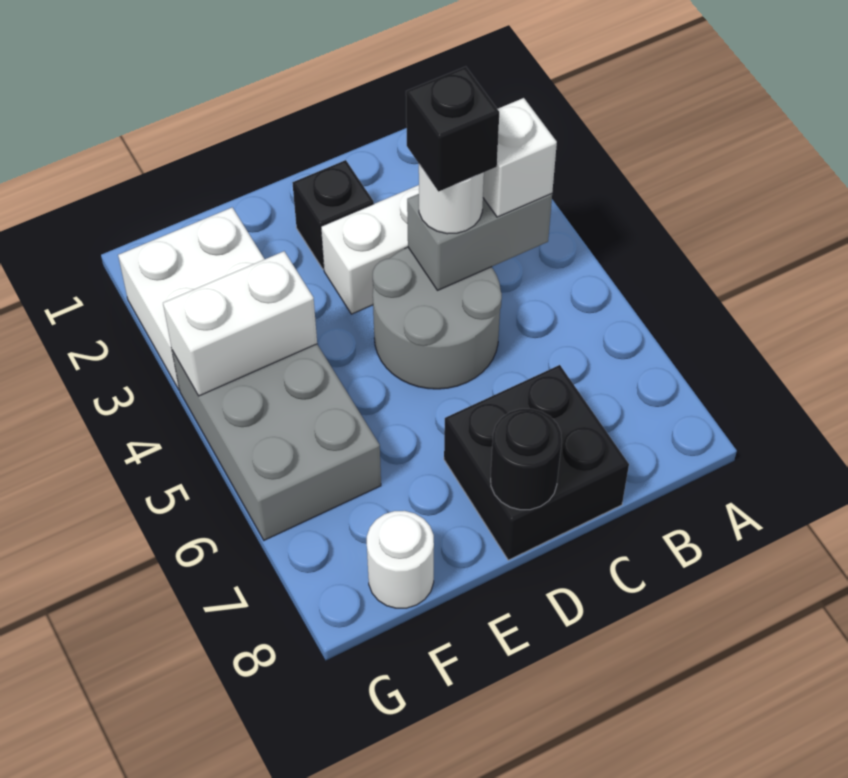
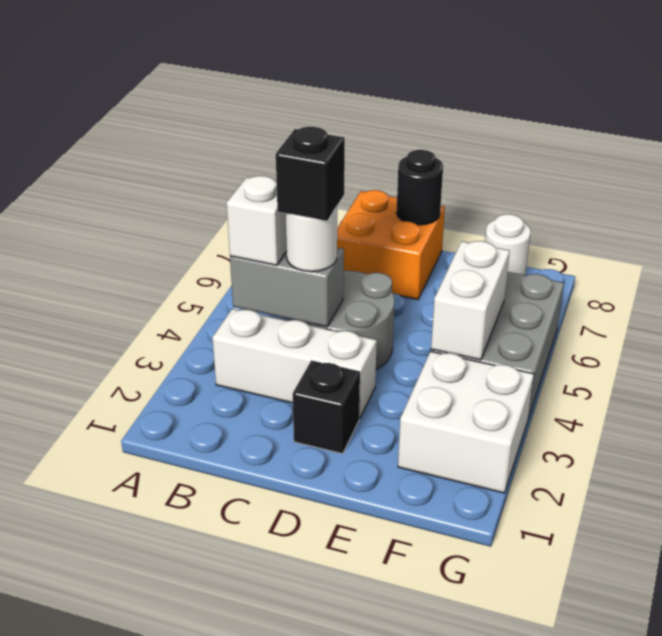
black brick C7:D8 level 1 -> orange brick C7:D8 level 1
white brick F4:G4 level 2 -> white brick F4:F5 level 2

